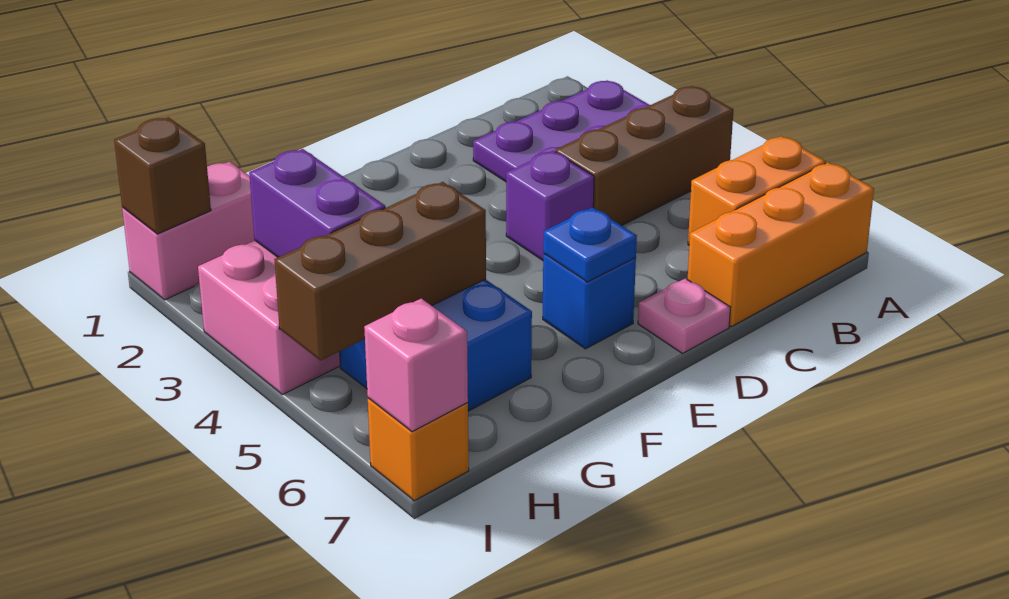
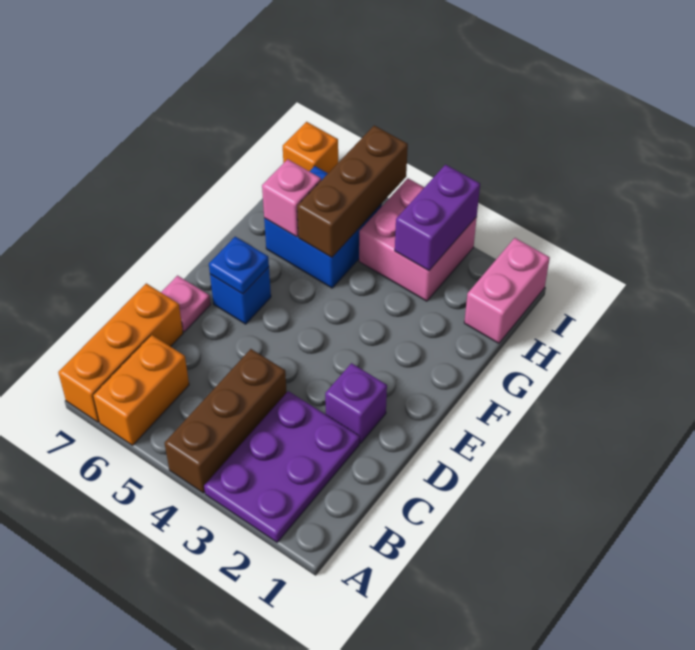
purple brick D4 level 1 -> purple brick D2 level 1
purple brick H3:H4 level 2 -> purple brick H3:I3 level 2
brown brick I1 level 2 -> none
pink brick I7 level 2 -> pink brick G6 level 2

